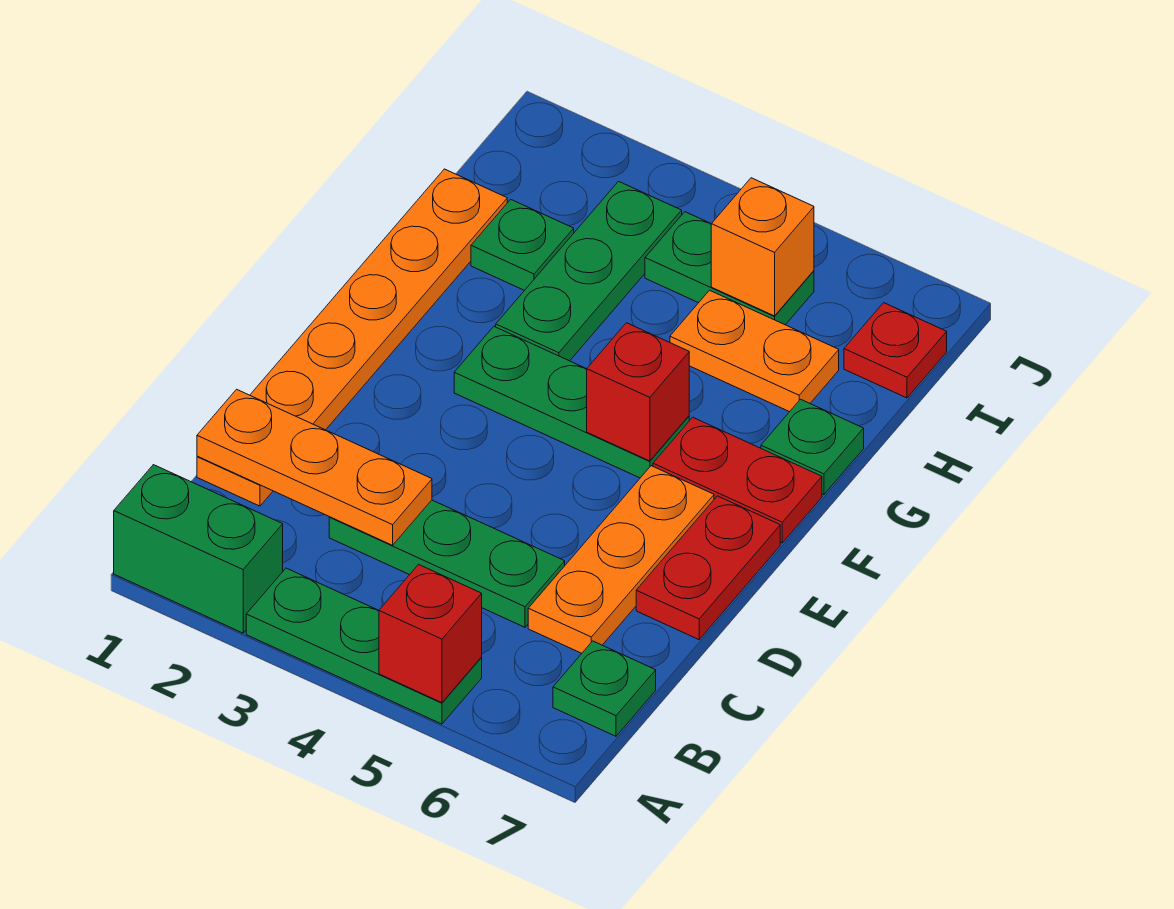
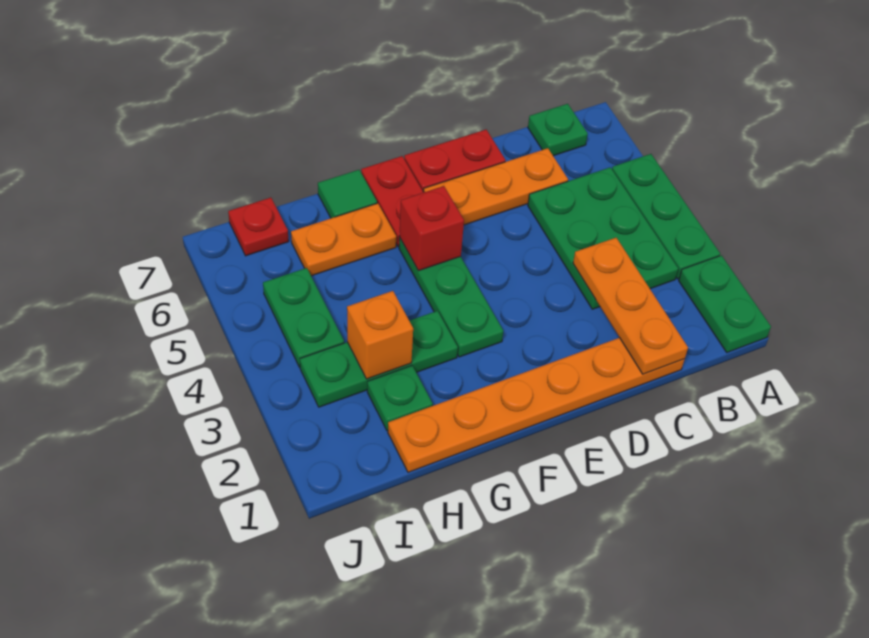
green brick A1:A2 level 1 -> green plate A1:A2 level 1
red brick A5 level 2 -> none
green plate C3:C5 level 1 -> green plate B3:C5 level 1
green plate G7 level 1 -> green tile G7 level 1
orange plate H5:H6 level 1 -> orange plate G6:H6 level 1
orange brick I5 level 2 -> orange brick H3 level 2

